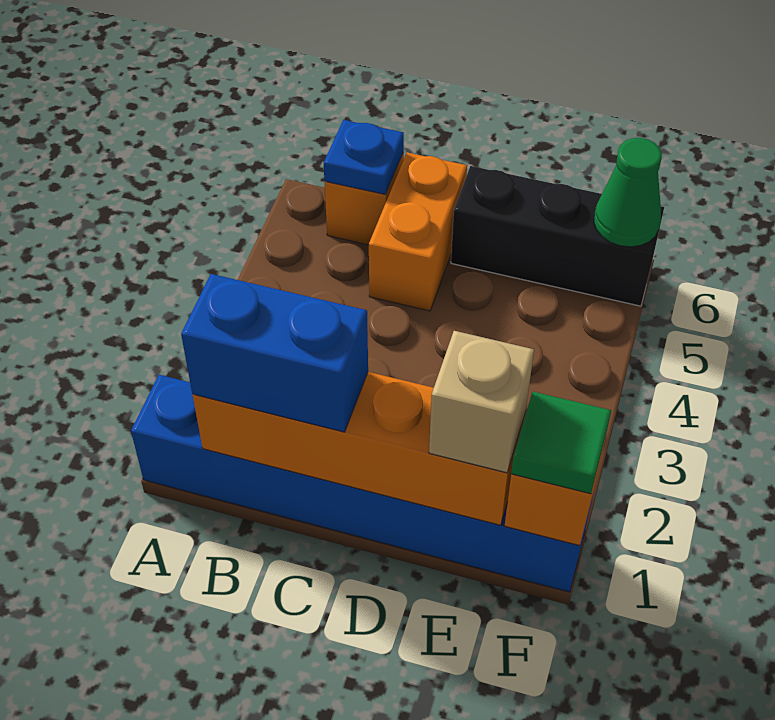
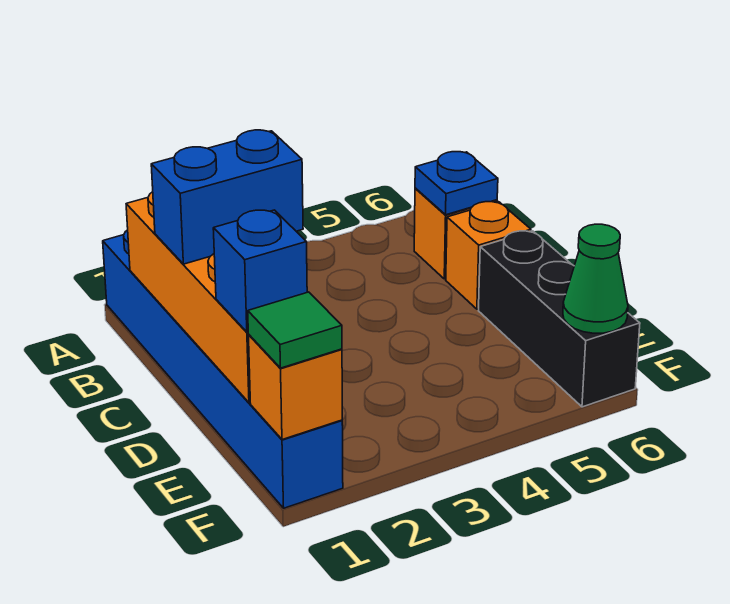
blue brick B1:C1 level 3 -> blue brick C1:C2 level 3
orange brick C5:C6 level 1 -> orange brick C6 level 1
tan brick E1 level 3 -> blue brick E1 level 3

